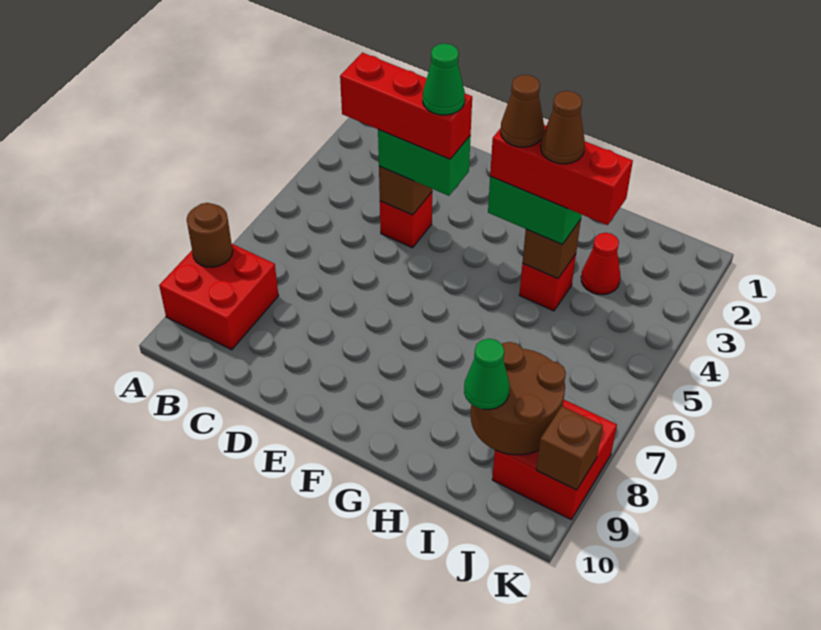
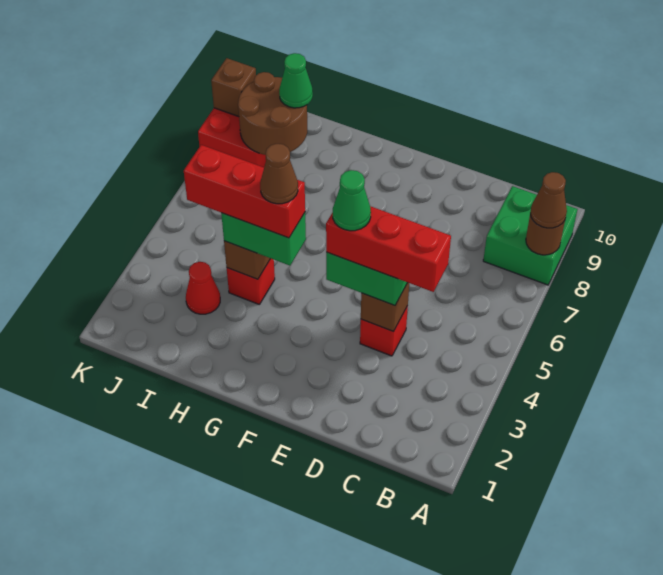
red brick A8:B9 level 1 -> green brick A8:B9 level 1
brown cone H4 level 5 -> brown cone A8 level 3

